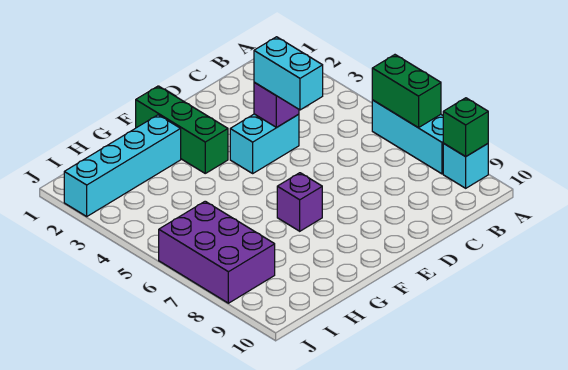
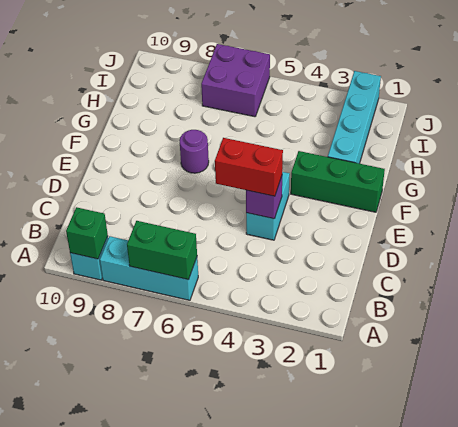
cyan brick D4:D5 level 3 -> red brick D4:D5 level 3
purple brick F7 level 1 -> purple round brick F7 level 1
purple brick I6:J8 level 1 -> purple brick I6:J7 level 1

